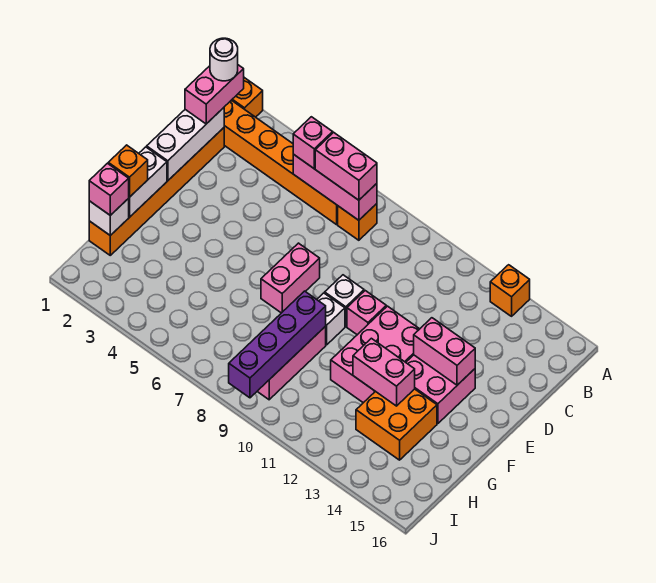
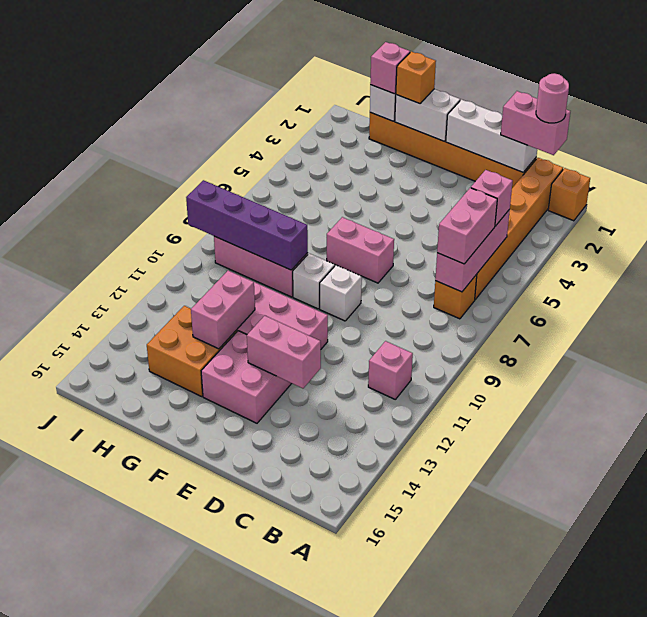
orange brick A13 level 1 -> none
white round brick B1 level 4 -> pink round brick B1 level 4
pink brick E10 level 1 -> pink brick B11 level 1
pink brick E13:E14 level 2 -> pink brick D13:E13 level 2

